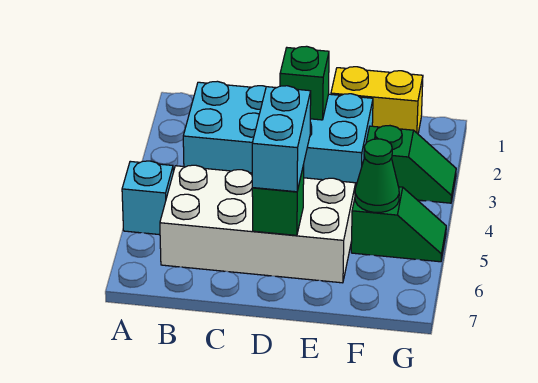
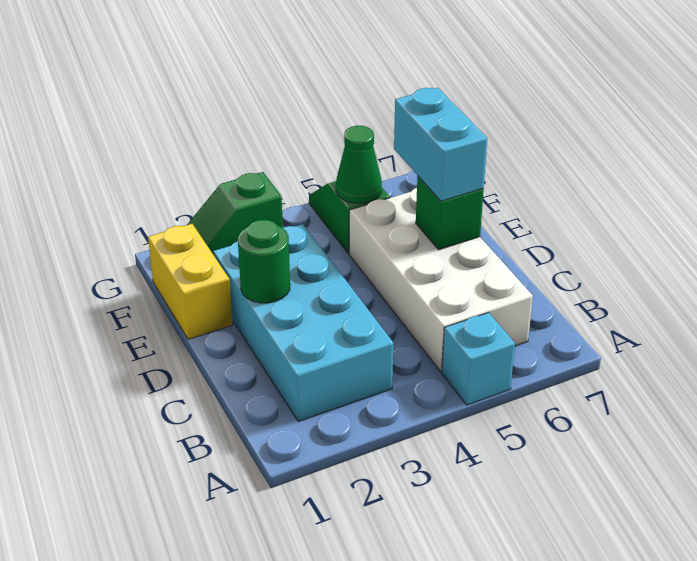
green brick D2 level 2 -> green round brick D2 level 2
cyan brick D5:D6 level 3 -> cyan brick D6:E6 level 3
green slope F3:G3 level 1 top F -> green slope G2:G3 level 1 top 3

